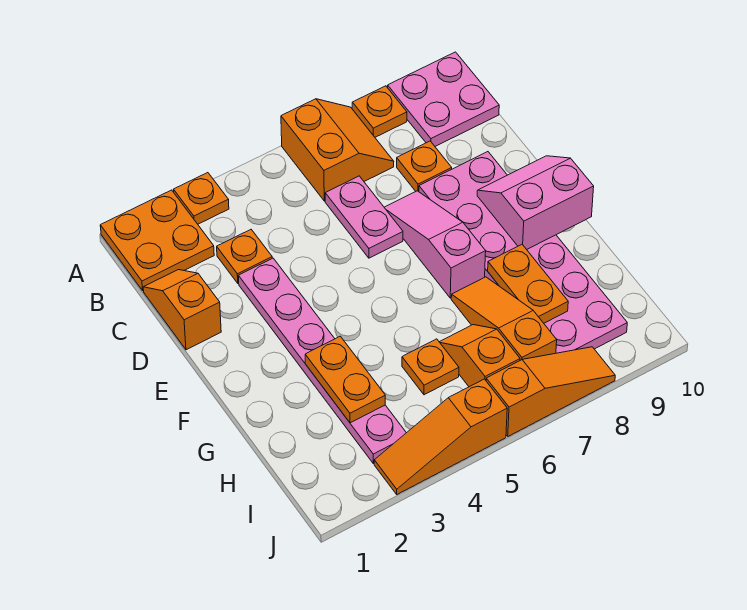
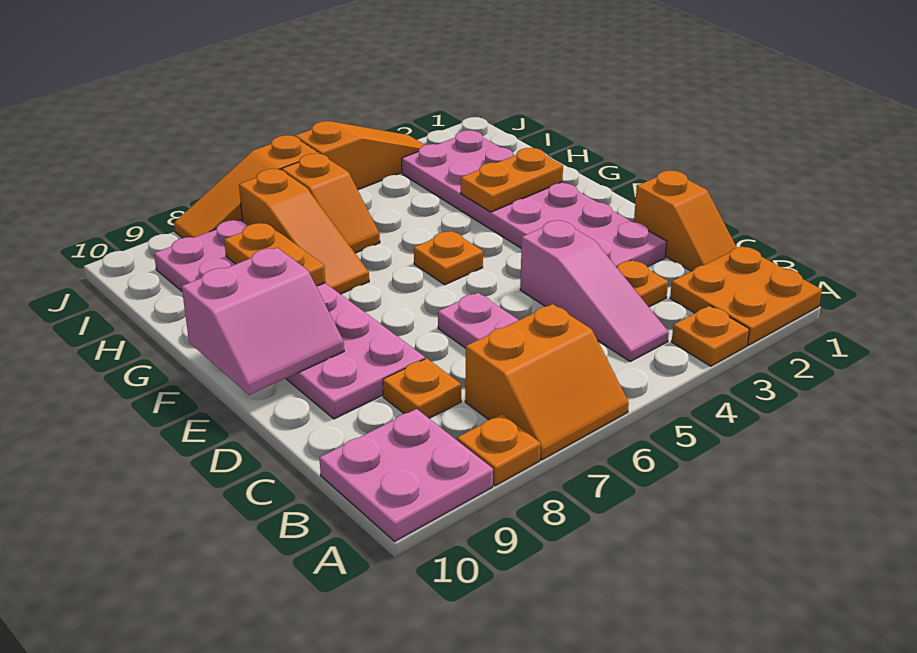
orange slope A6:B7 level 1 top 6 -> orange slope A6:B7 level 1 top B
pink plate D3:I3 level 1 -> pink plate D2:I3 level 1
pink slope D7:F7 level 1 top F -> pink slope B4:D4 level 1 top D
orange plate G3:H3 level 2 -> orange plate G2:G3 level 2
orange plate H5 level 1 -> orange plate F5 level 1

